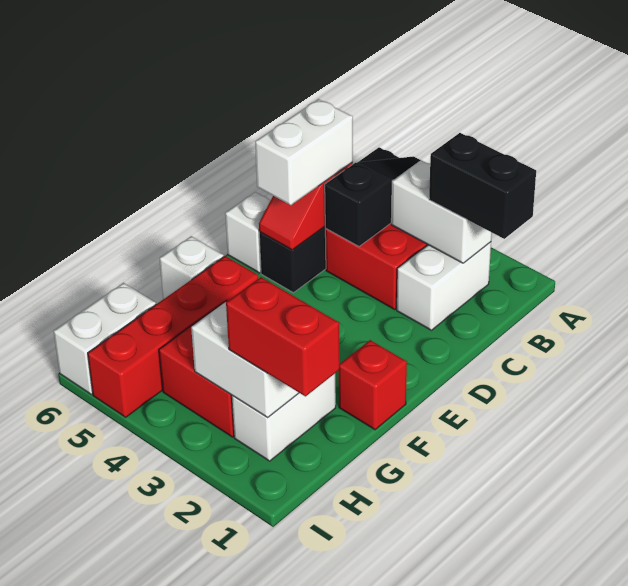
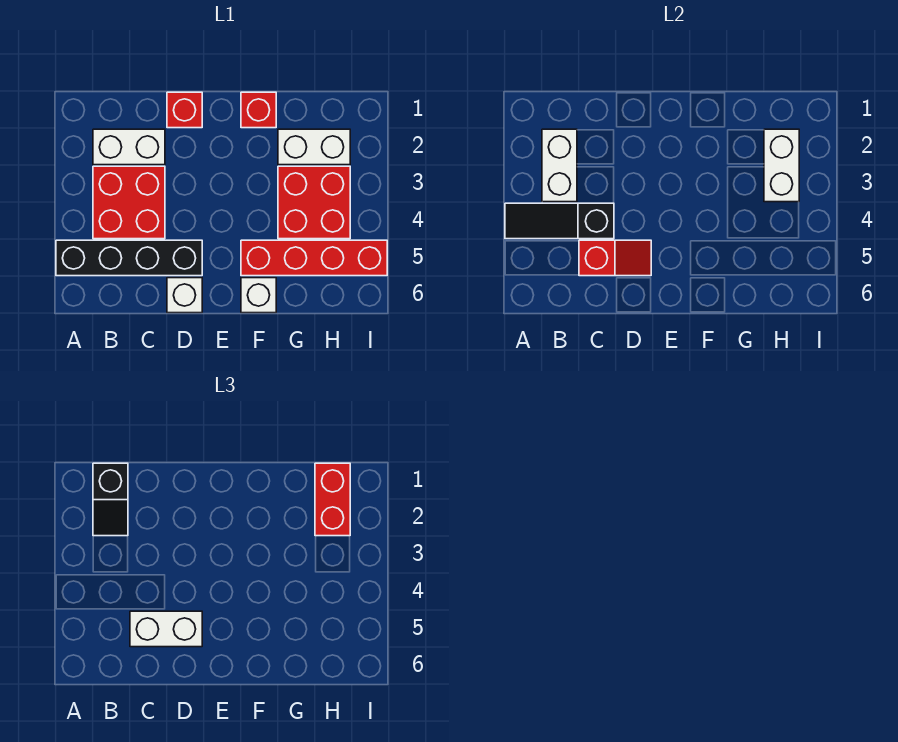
black brick B1:B2 level 3 -> black slope B1:B2 level 3 top 1
none -> red brick D1 level 1
white brick H6:I6 level 1 -> none

